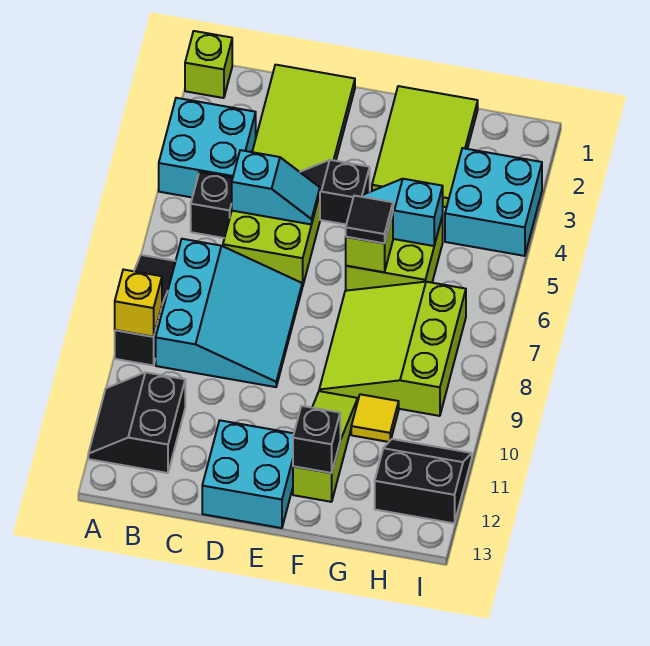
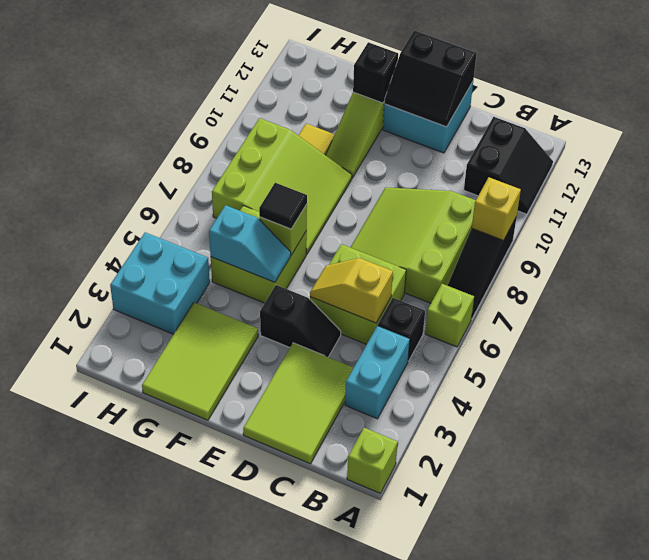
cyan brick A3:B4 level 1 -> cyan brick B3:B4 level 1
none -> lime brick A6 level 1
cyan slope B7:D9 level 1 top B -> lime slope B7:D9 level 1 top B
cyan slope C5:D5 level 2 top C -> yellow slope C5:D5 level 2 top C
black slope H11:I12 level 1 top 12 -> black slope D12:E13 level 2 top 13

